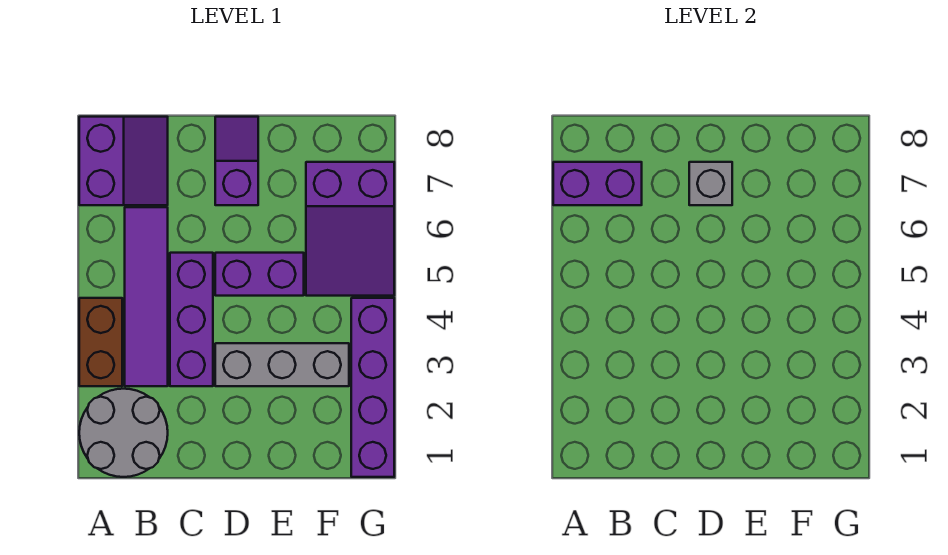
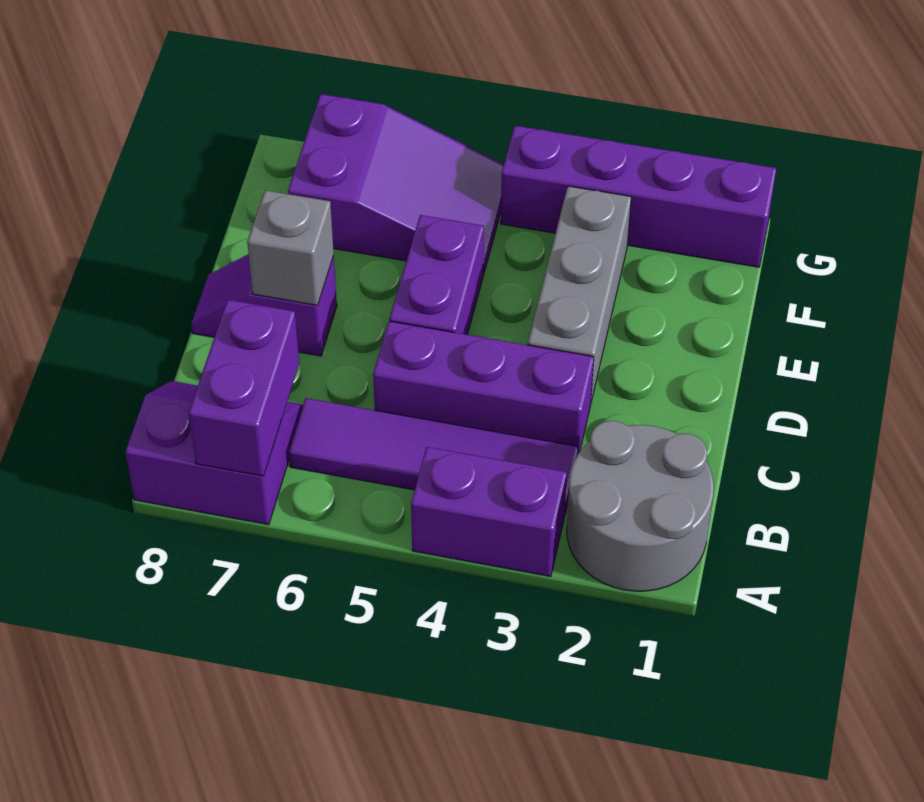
brown brick A3:A4 level 1 -> purple brick A3:A4 level 1

